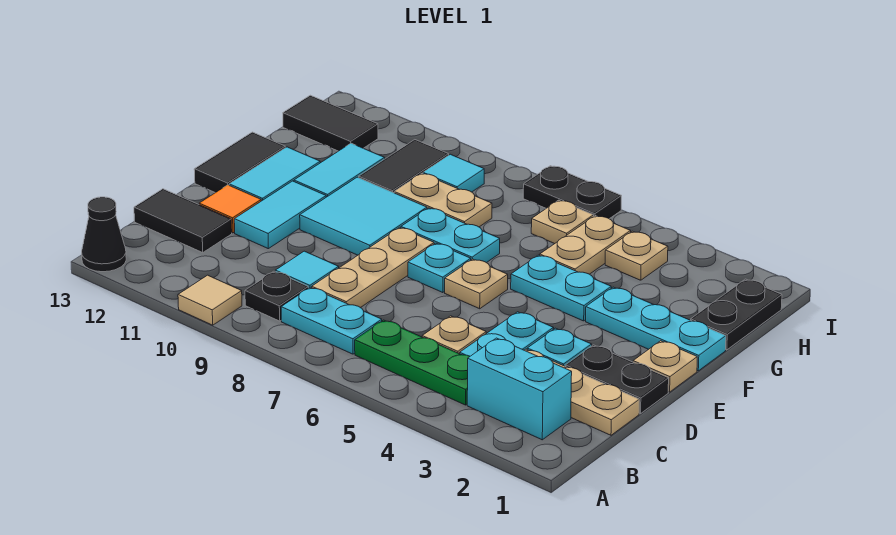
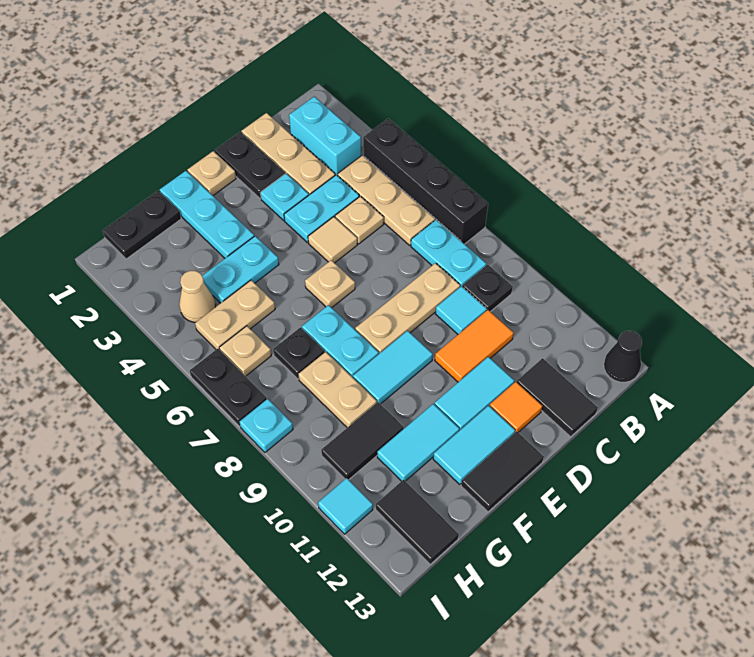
none -> black brick A4:A7 level 1
tan tile A10 level 1 -> tan tile D5 level 1
green plate B4:B6 level 1 -> tan plate B4:B6 level 1
none -> orange tile C10:D10 level 1
cyan plate E7 level 1 -> cyan plate I8 level 1
cyan tile E9:F10 level 1 -> cyan tile E9:F9 level 1
cyan plate F4:F5 level 1 -> cyan plate F4:G4 level 1
none -> black plate G7 level 1
tan plate H4 level 1 -> tan cone H4 level 1
cyan tile H9 level 1 -> cyan tile I11 level 1

